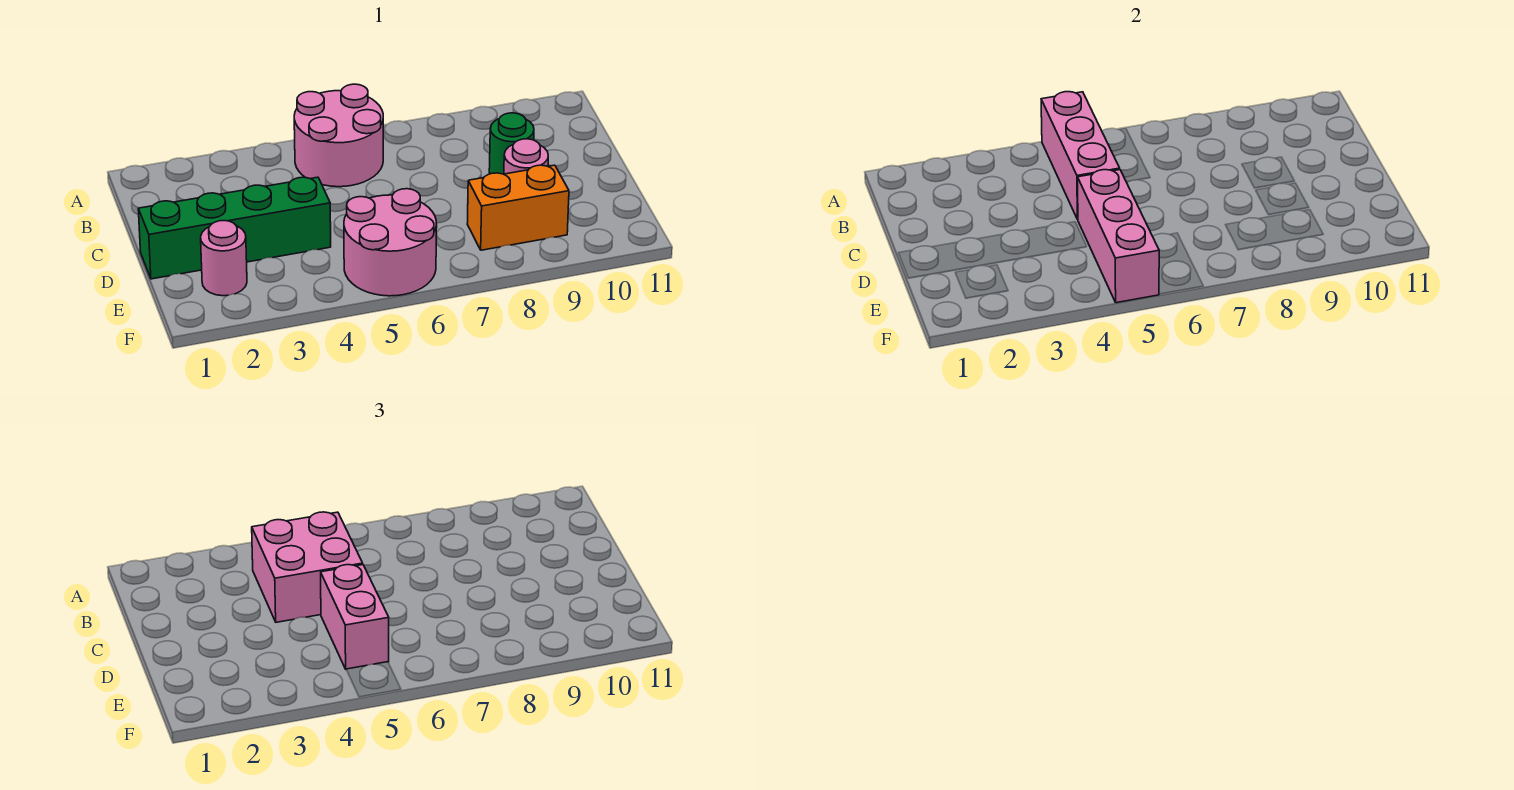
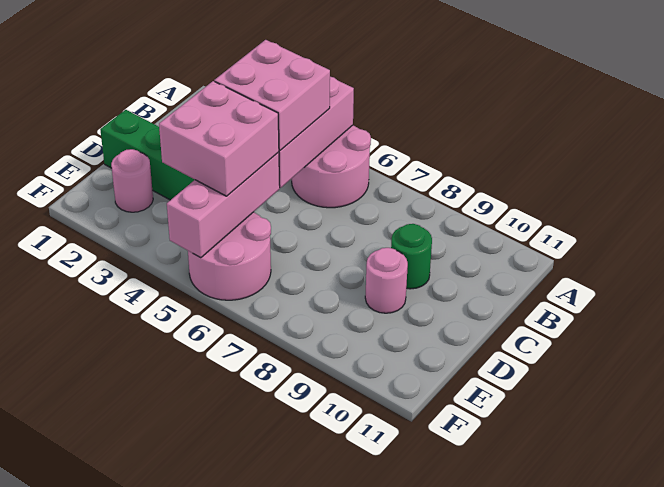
pink brick D5:E5 level 3 -> pink brick D4:E5 level 3
orange brick E8:E9 level 1 -> none

